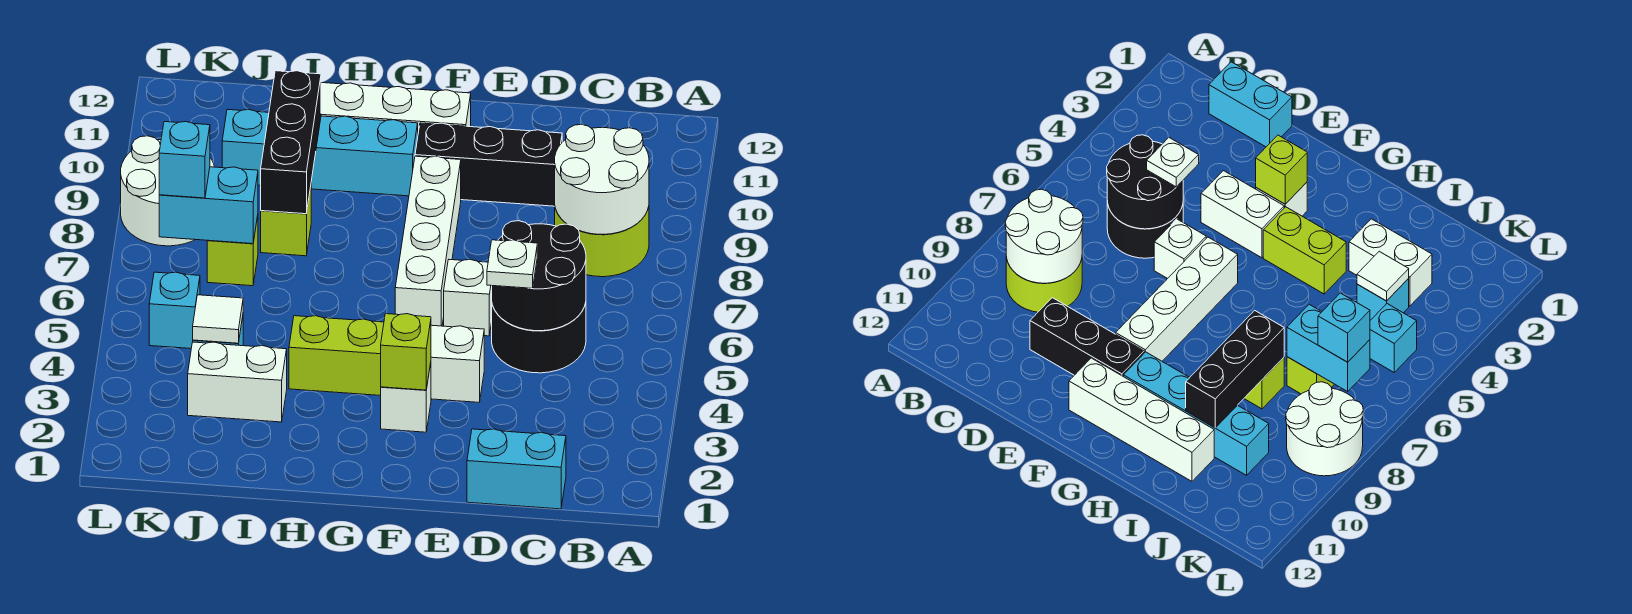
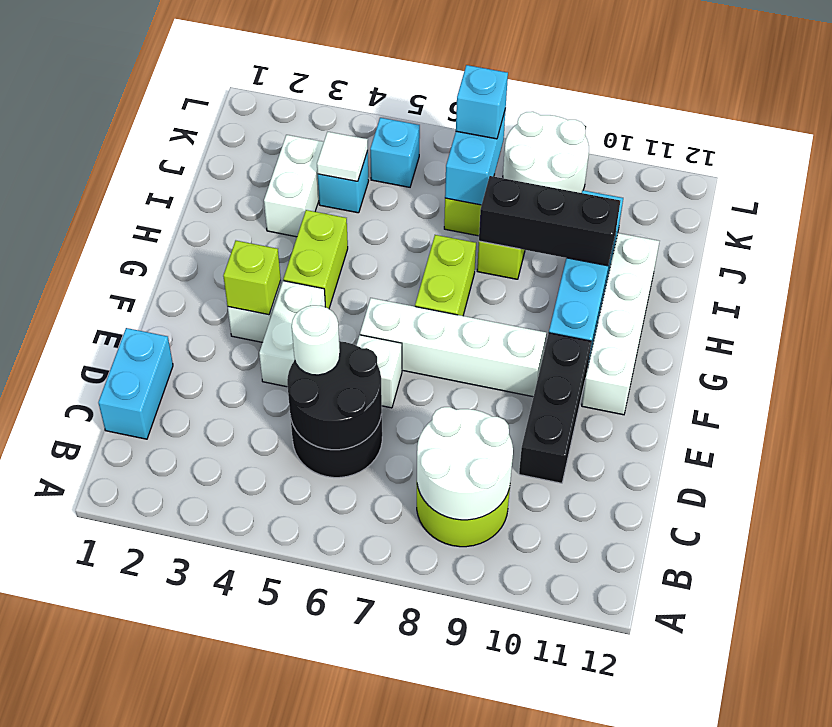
white plate D5 level 3 -> white round brick D5 level 3
none -> lime brick G7:H7 level 1

